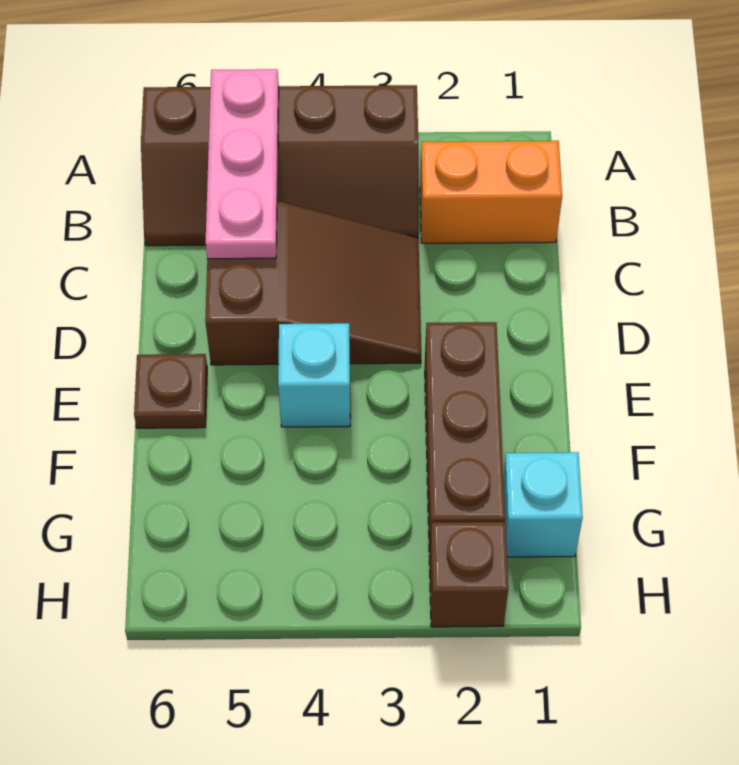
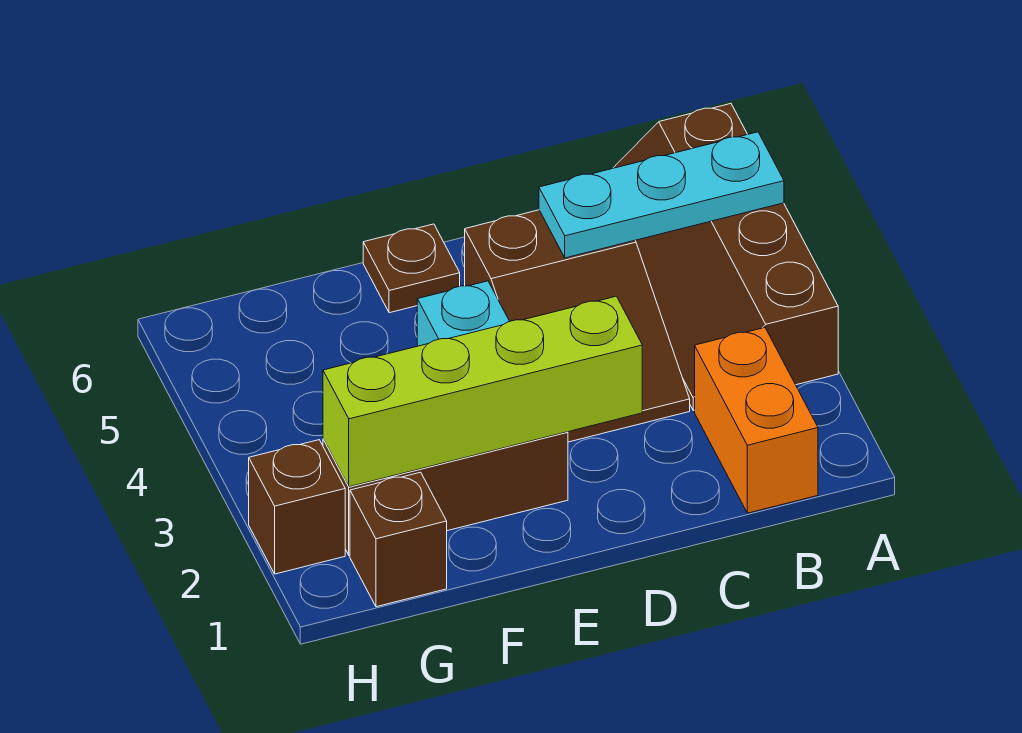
pink plate A5:C5 level 2 -> cyan plate A5:C5 level 2
none -> lime brick D2:G2 level 2
cyan brick G1 level 1 -> brown brick G1 level 1

